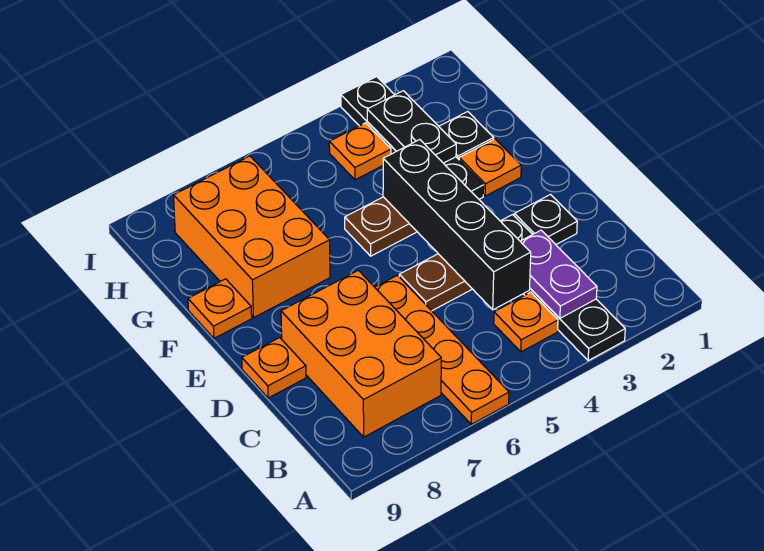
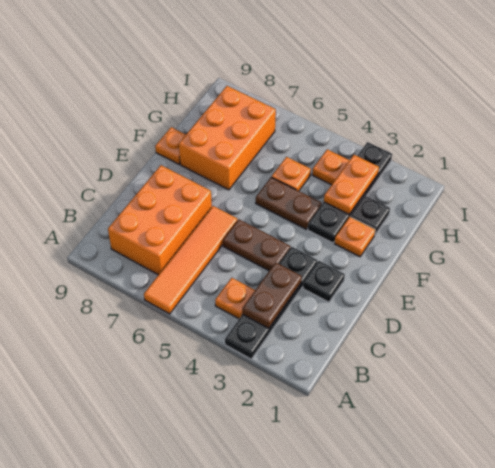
orange plate A6:D6 level 1 -> orange tile A6:D6 level 1
purple plate B3:C3 level 2 -> brown plate B3:C3 level 2
black brick C4:F4 level 2 -> none
orange plate D9 level 1 -> orange plate G5 level 1
black plate G3:H3 level 2 -> orange plate G3:H3 level 2

